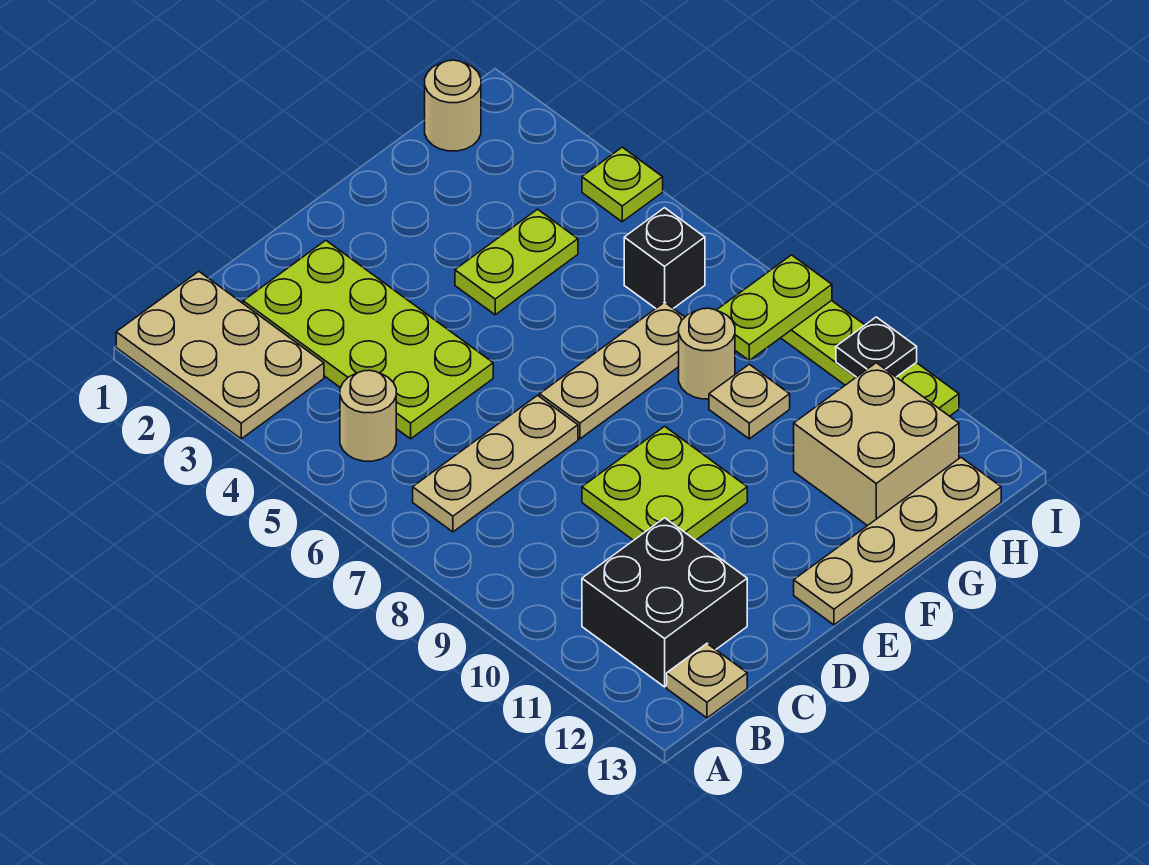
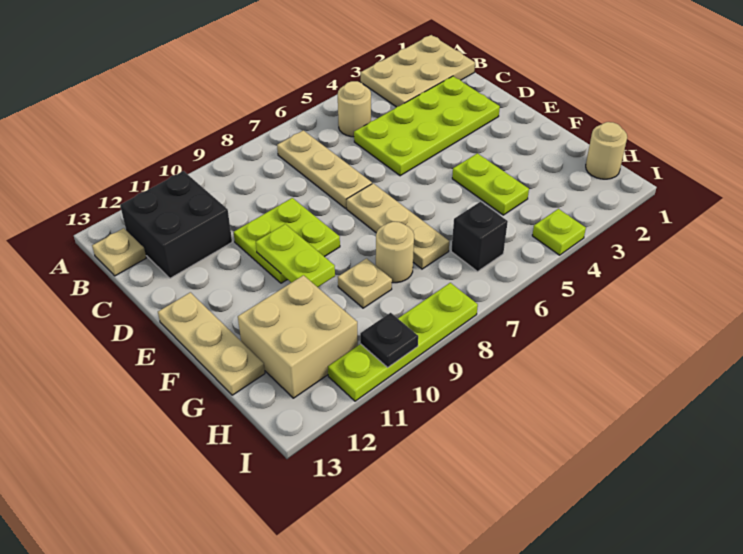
tan plate E13:H13 level 1 -> tan plate E13:G13 level 1
lime plate H8:I8 level 2 -> lime plate E10:F10 level 2

